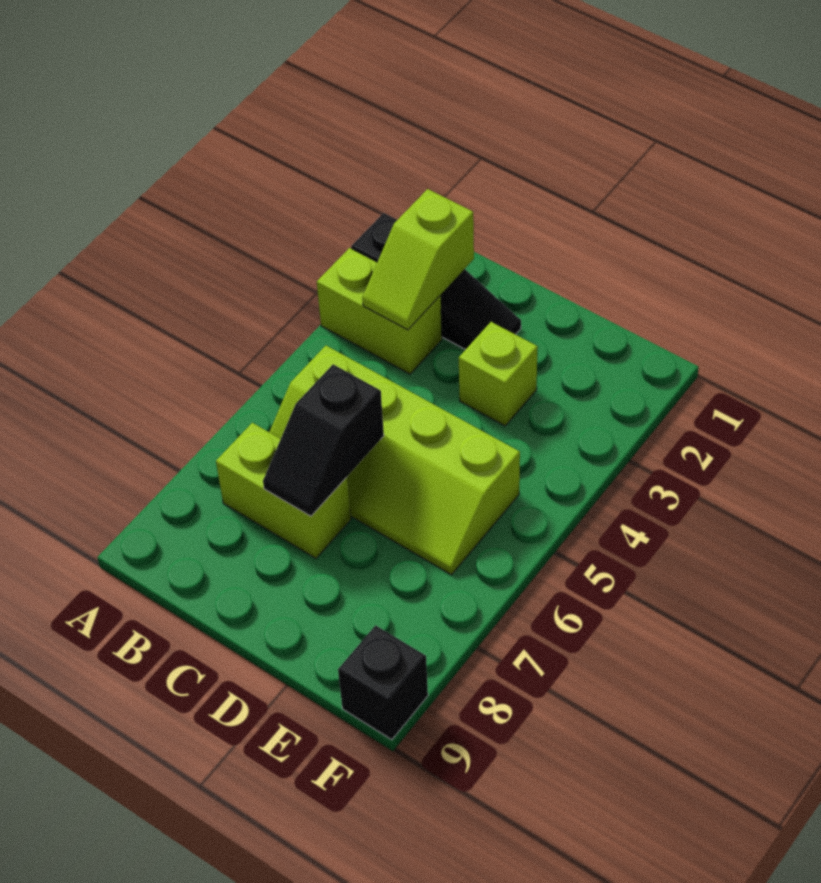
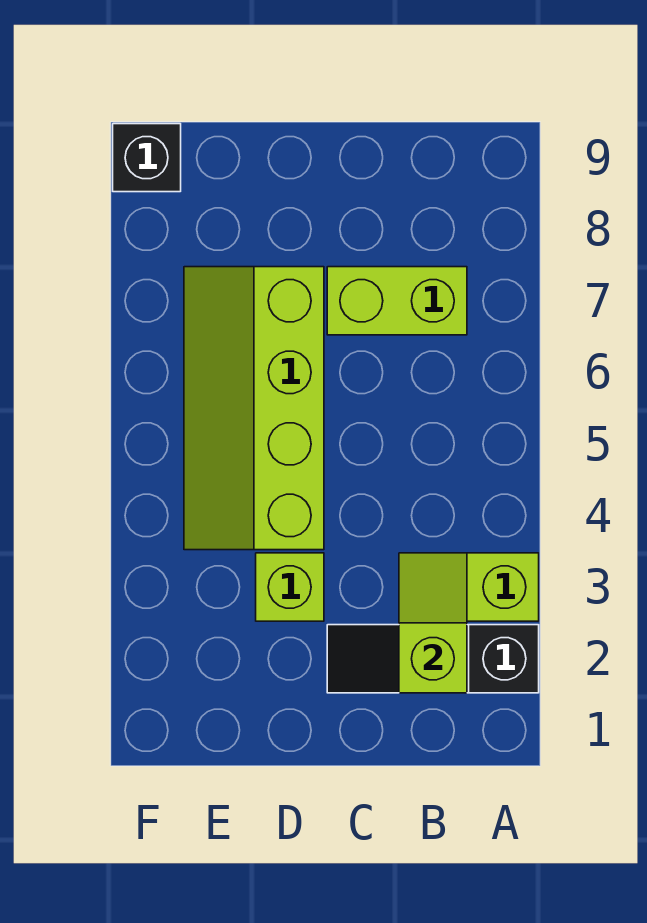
lime slope B5:E6 level 1 top 5 -> lime slope D4:E7 level 1 top D
black slope C6:C7 level 2 top 6 -> none

